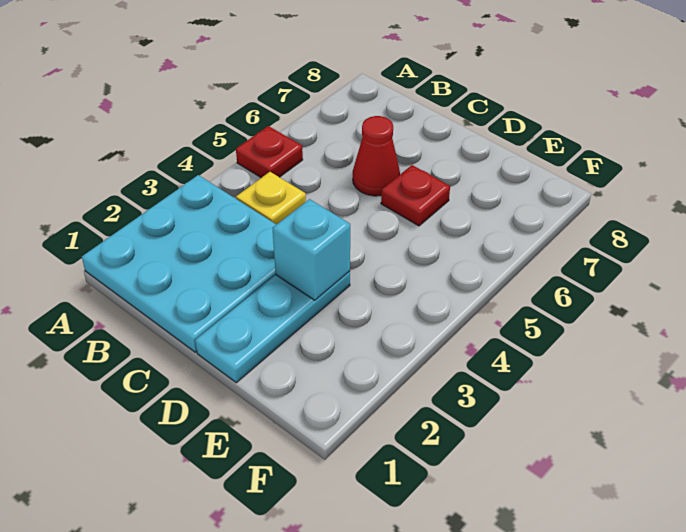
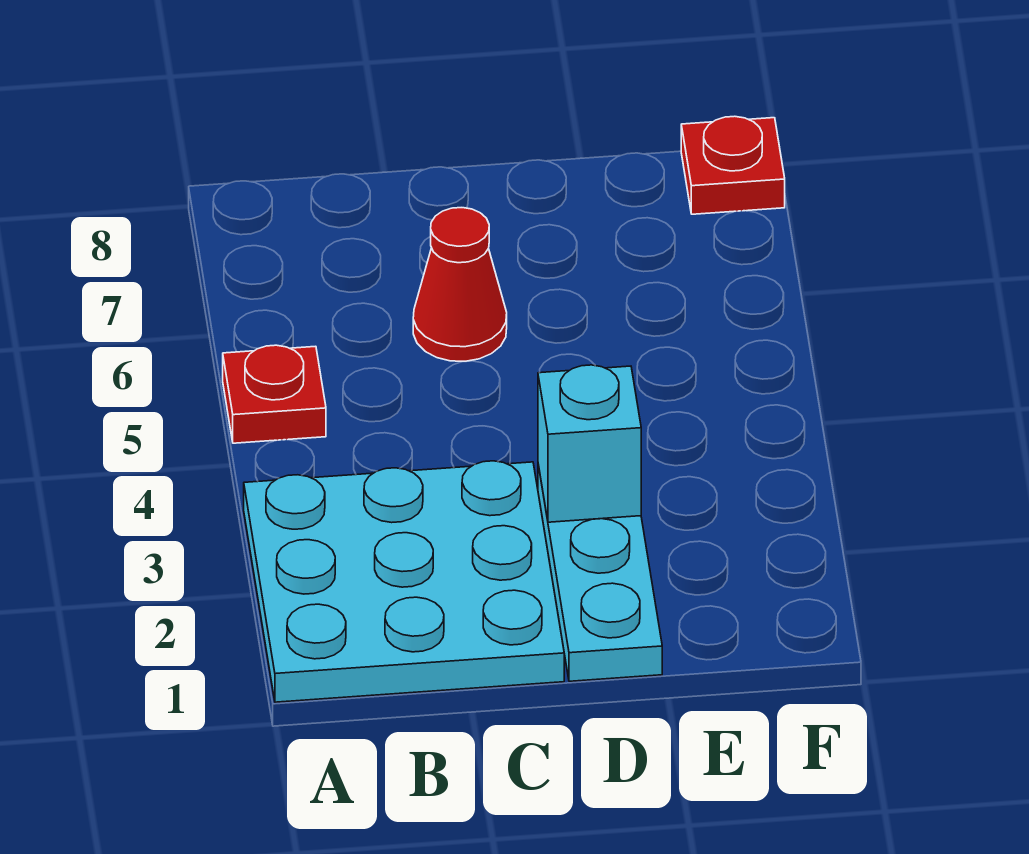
yellow plate B4 level 1 -> none
red plate D6 level 1 -> red plate F8 level 1

